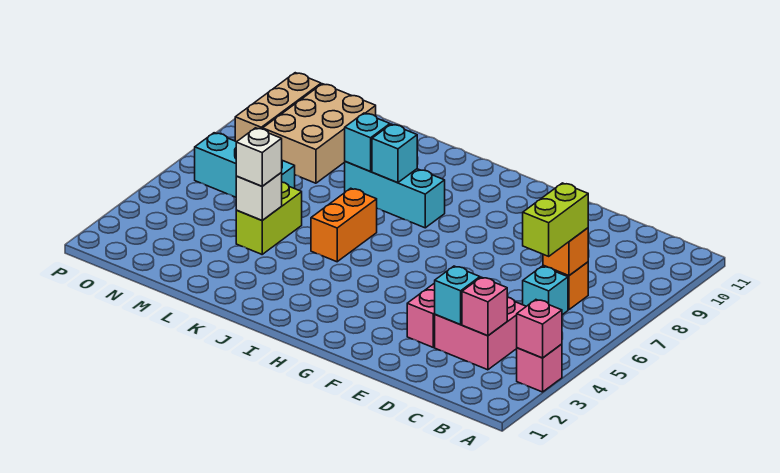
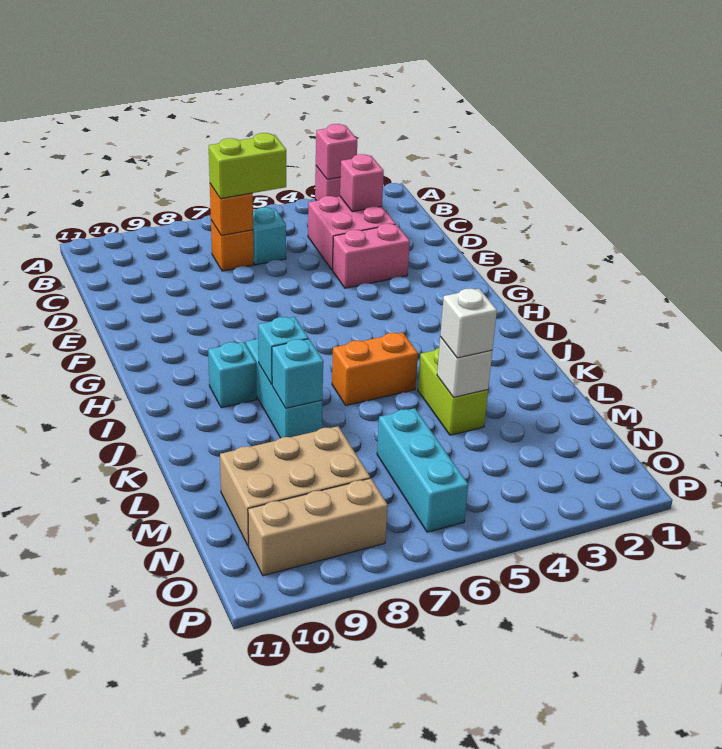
cyan brick D3 level 2 -> cyan brick I9 level 1
lime brick L4:L5 level 1 -> lime brick K4:L4 level 1

